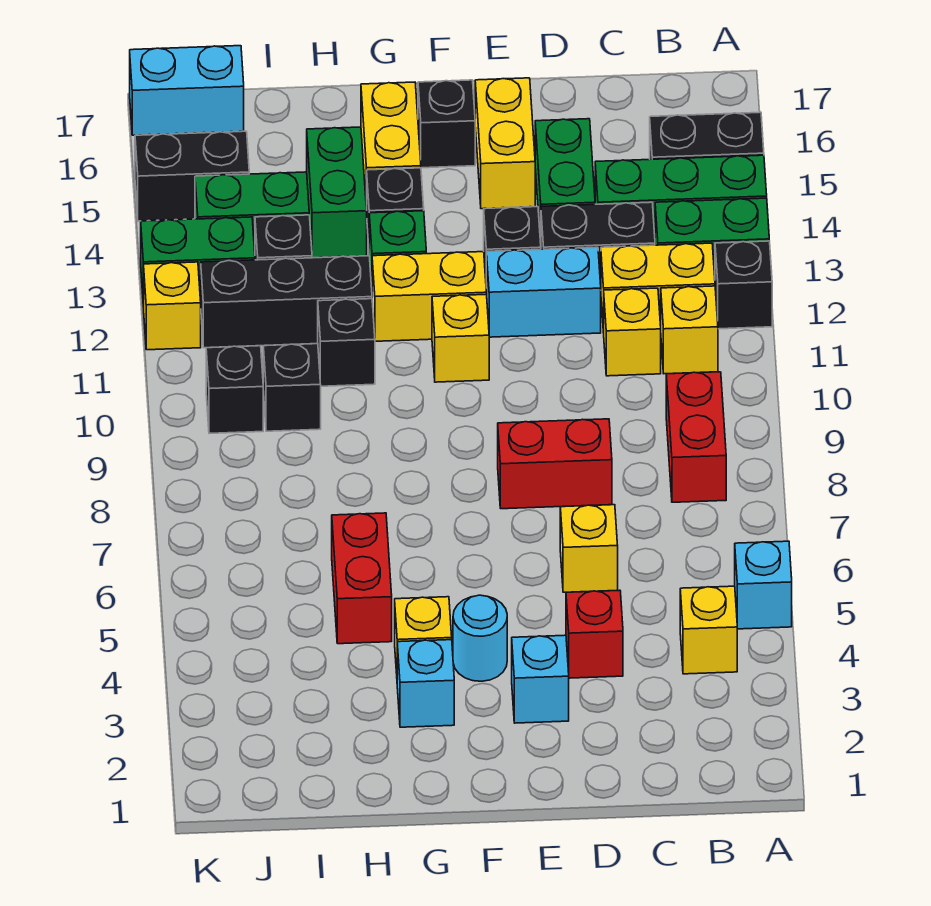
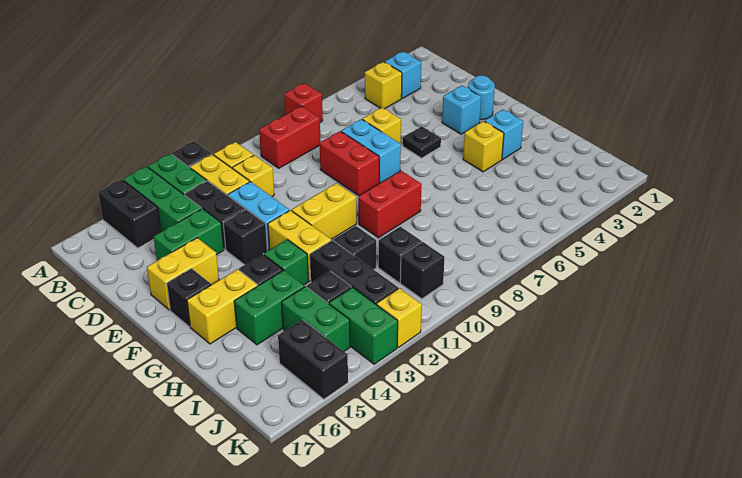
cyan brick A5 level 1 -> cyan brick B3 level 1
red brick D4 level 1 -> red brick A7 level 1
none -> black plate E5 level 1
cyan round brick F4 level 1 -> cyan round brick E2 level 1
yellow brick F11 level 1 -> yellow brick F10:F11 level 1
red brick H5:H6 level 1 -> red brick G8:G9 level 1
cyan brick J17:K17 level 1 -> cyan brick D7:E7 level 1

